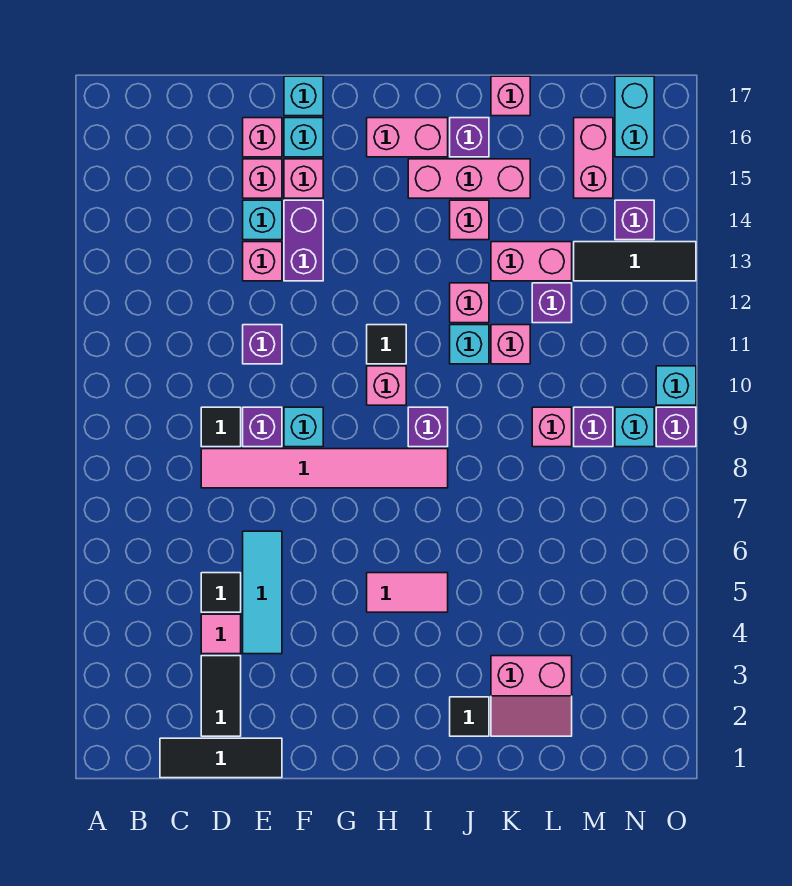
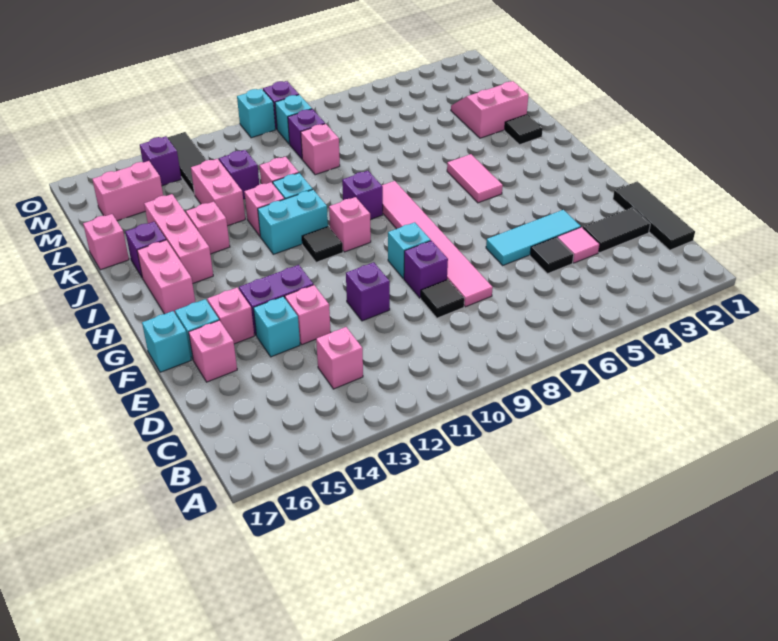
pink brick E15 level 1 -> pink brick C13 level 1
pink slope K2:L3 level 1 top 3 -> pink slope K2:L3 level 1 top K
cyan brick N16:N17 level 1 -> cyan brick I11:I12 level 1

